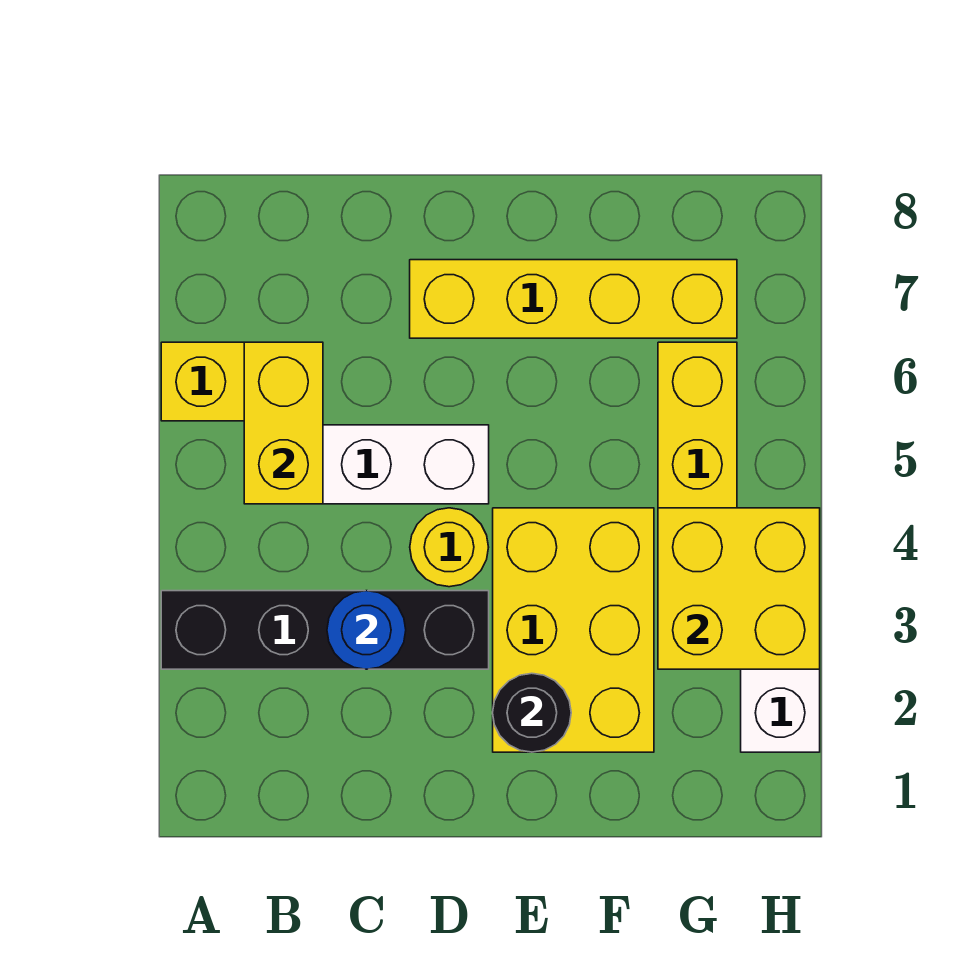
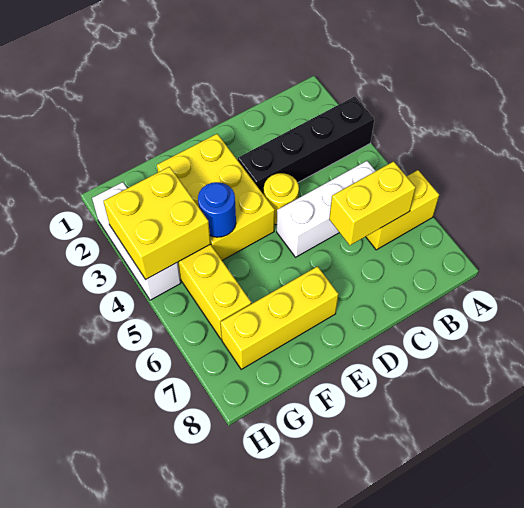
yellow brick B5:B6 level 2 -> yellow brick B6:C6 level 2
blue round brick C3 level 2 -> blue round brick F4 level 2
yellow brick D7:G7 level 1 -> yellow brick E7:G7 level 1
black round brick E2 level 2 -> none

